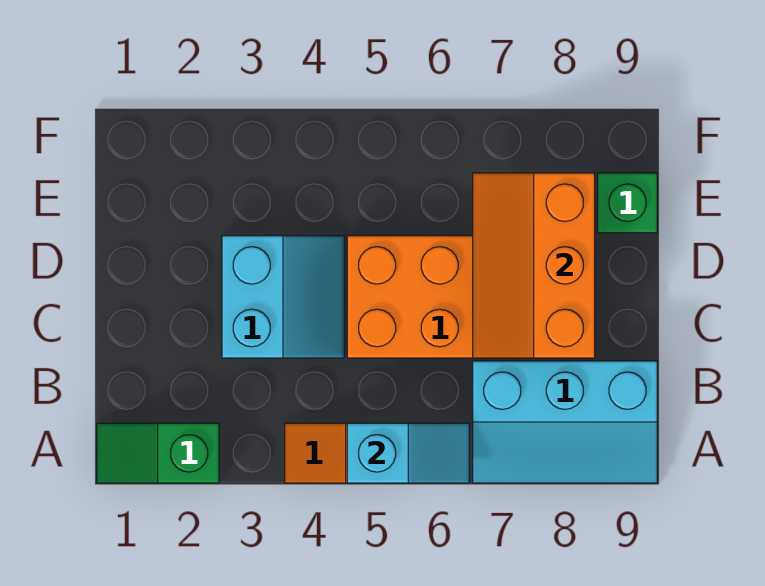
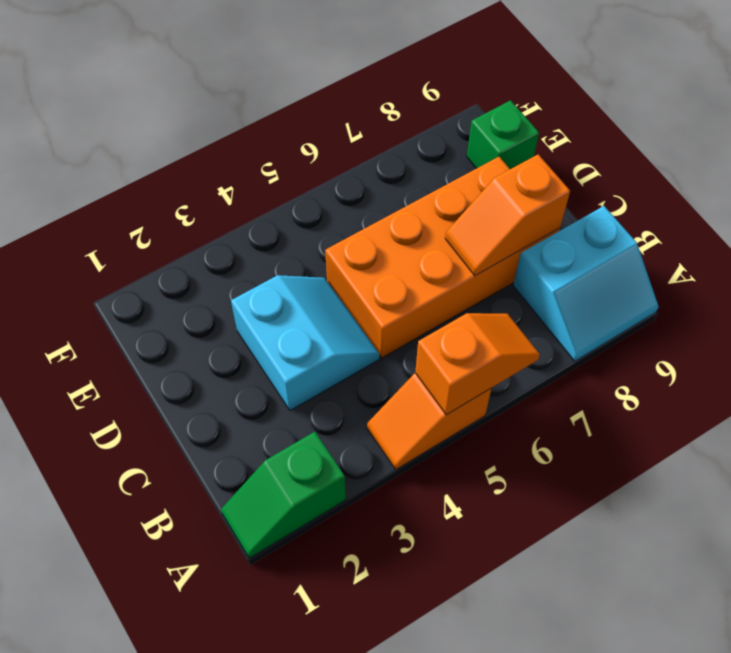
cyan slope A5:A6 level 2 top 5 -> orange slope A5:A6 level 2 top 5
cyan slope A7:B9 level 1 top B -> cyan slope A8:B9 level 1 top B
orange slope C7:E8 level 2 top 8 -> orange slope C7:C8 level 2 top 8

